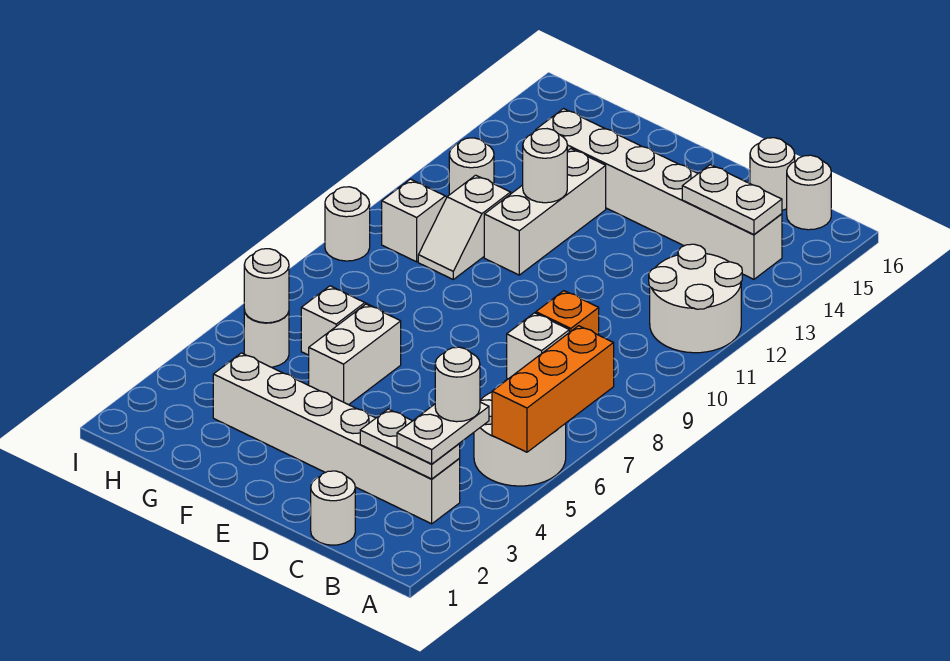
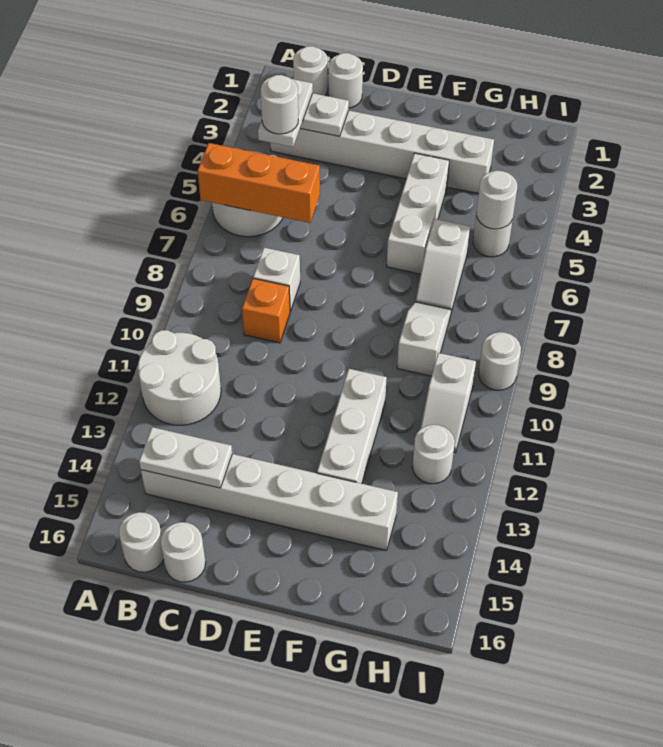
orange brick A5:A7 level 2 -> orange brick A6:C6 level 2
white brick F5:F6 level 1 -> white brick F4:F6 level 1
white round brick F12 level 2 -> white round brick B1 level 1
white slope G10:G11 level 1 top 11 -> white slope G8:G9 level 1 top 9

